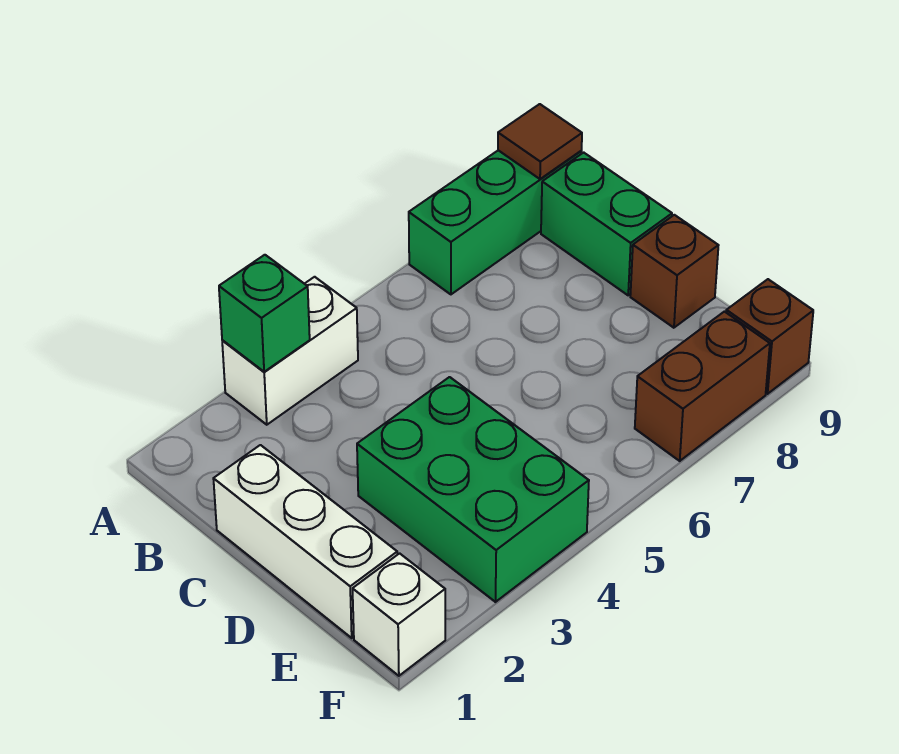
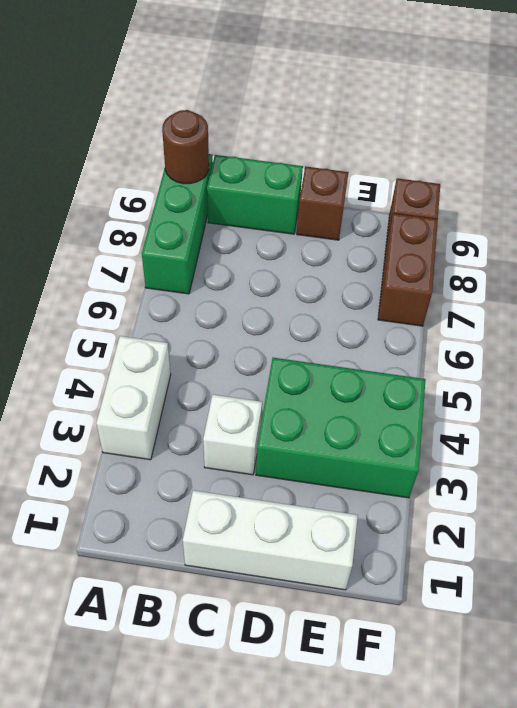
green brick A3 level 2 -> none
brown tile A9 level 2 -> brown round brick A9 level 2
white brick F1 level 1 -> white brick C3 level 1

